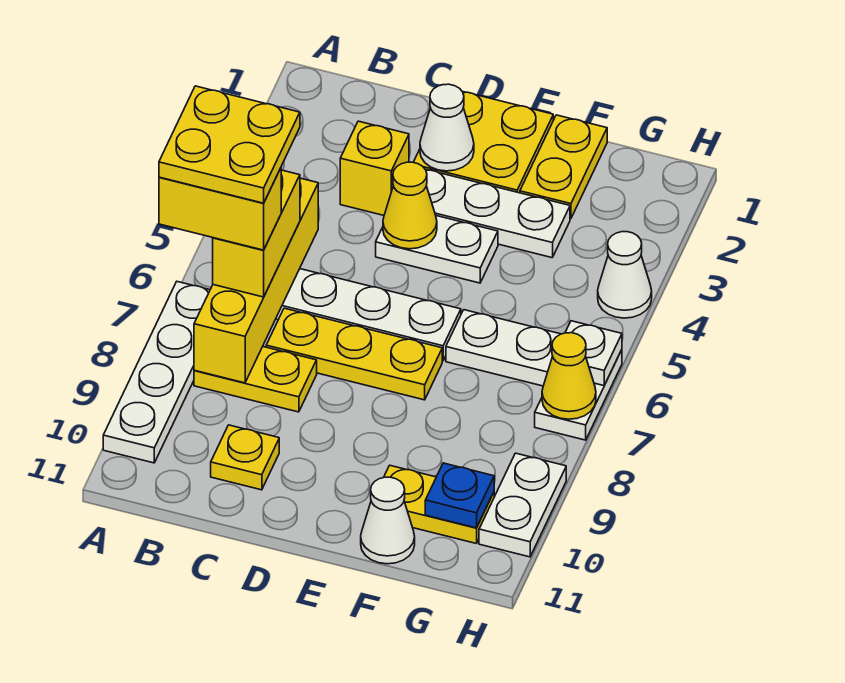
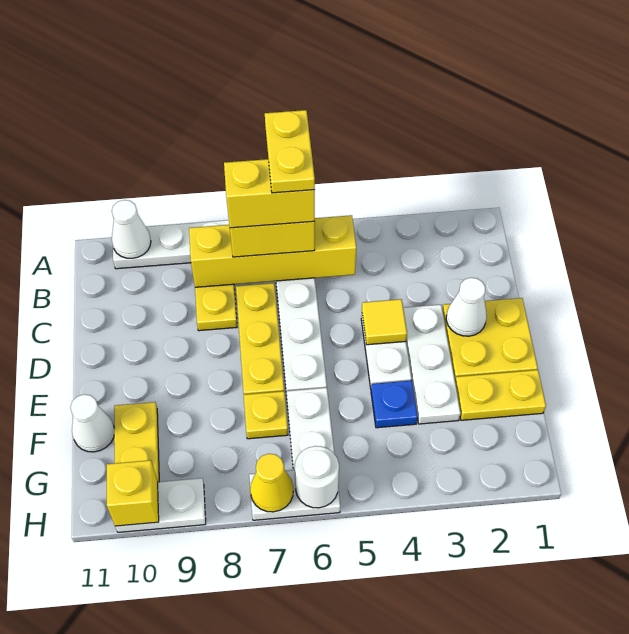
yellow plate A6:B7 level 5 -> yellow plate A6:B6 level 5
yellow brick A7:B7 level 4 -> yellow brick B6:B7 level 4
yellow brick C3 level 1 -> yellow brick H10 level 2
yellow plate C10 level 1 -> yellow plate F7 level 1
yellow cone D4 level 2 -> yellow tile D4 level 2
blue plate G10 level 2 -> blue plate F4 level 1
white cone H4 level 1 -> white cone A10 level 2
white plate H6 level 2 -> white round brick H6 level 2

